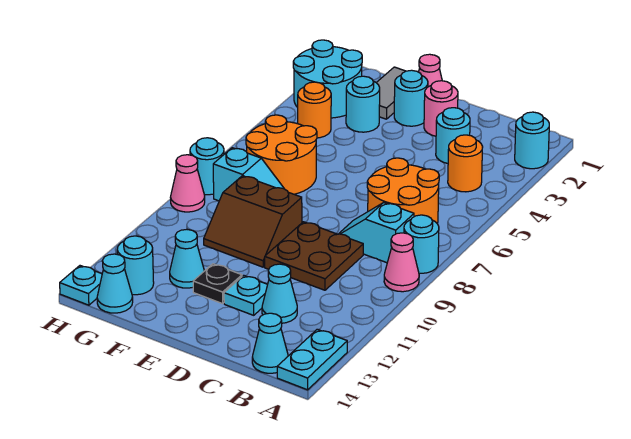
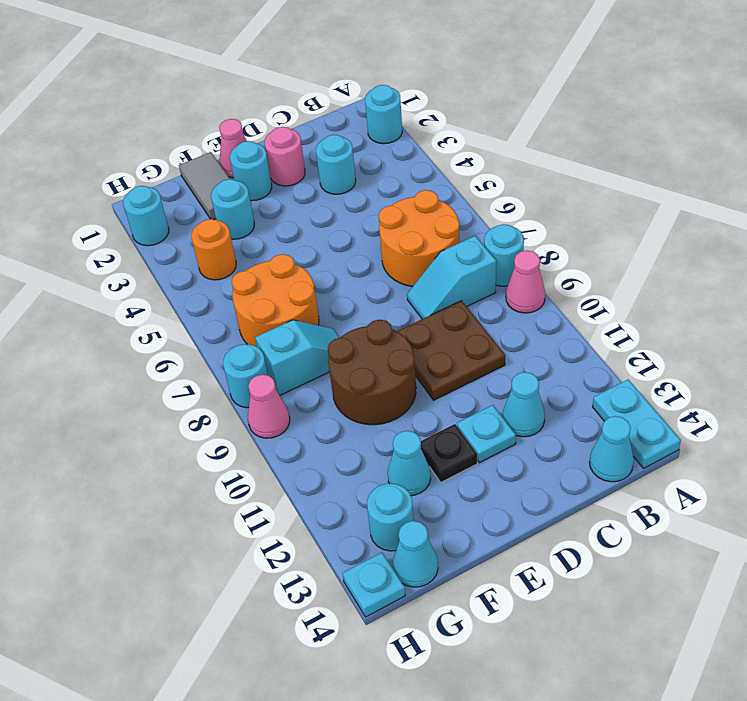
orange round brick B4 level 1 -> none
brown slope E9:F10 level 1 top 9 -> brown round brick E9:F10 level 1
cyan round brick G2:H3 level 1 -> cyan round brick H2 level 1

